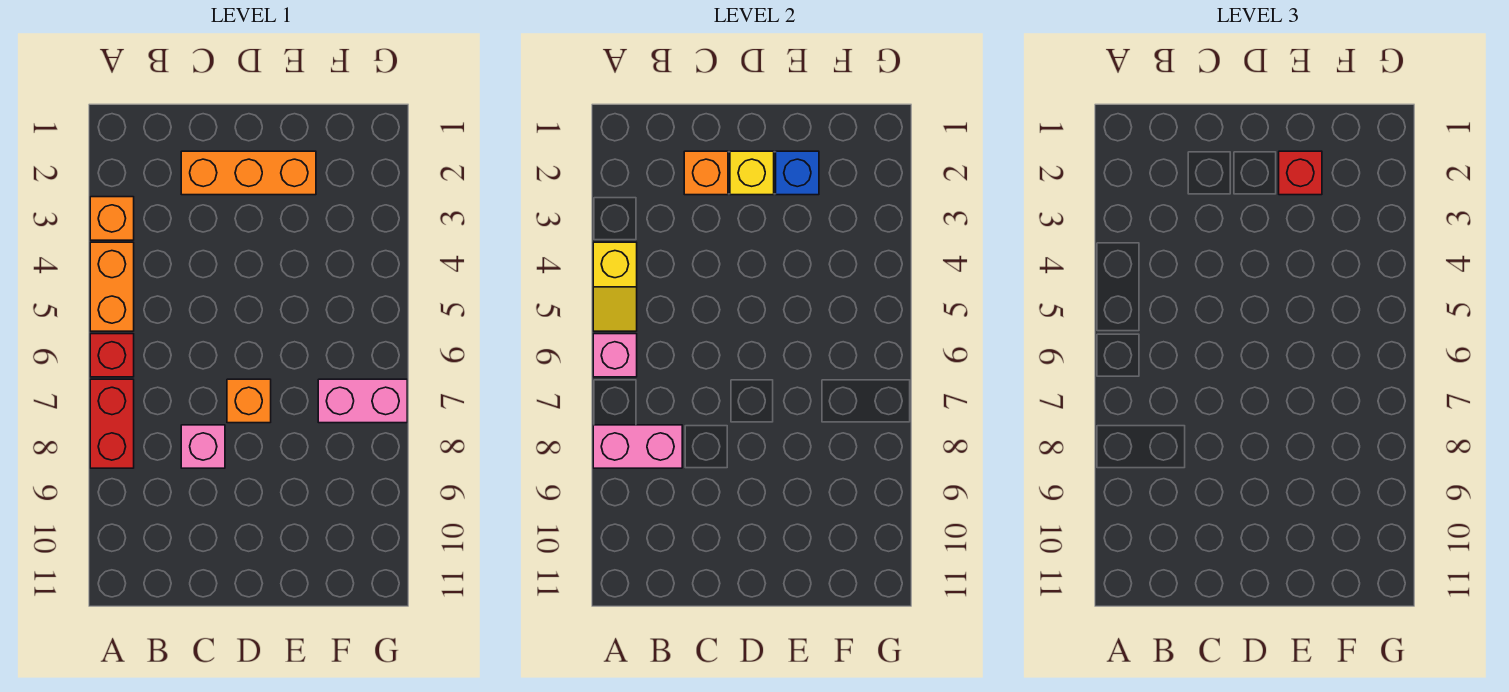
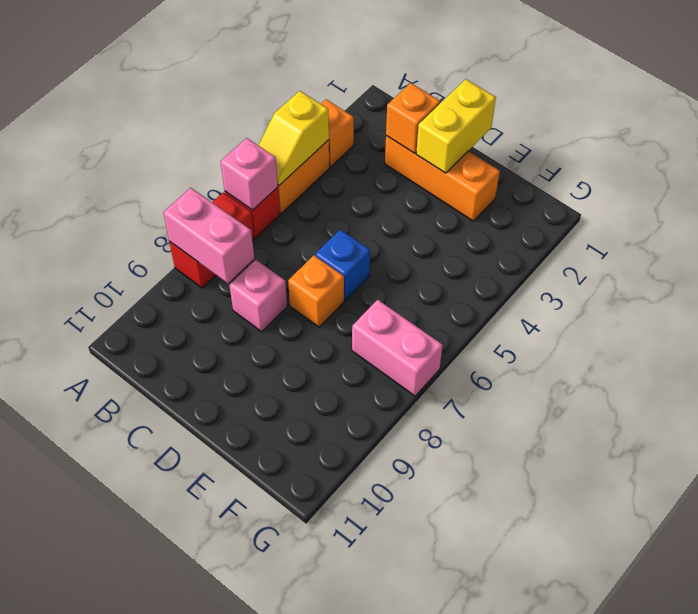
yellow brick D2 level 2 -> yellow brick D1:D2 level 2
blue brick E2 level 2 -> blue brick D6 level 1
red brick E2 level 3 -> none

